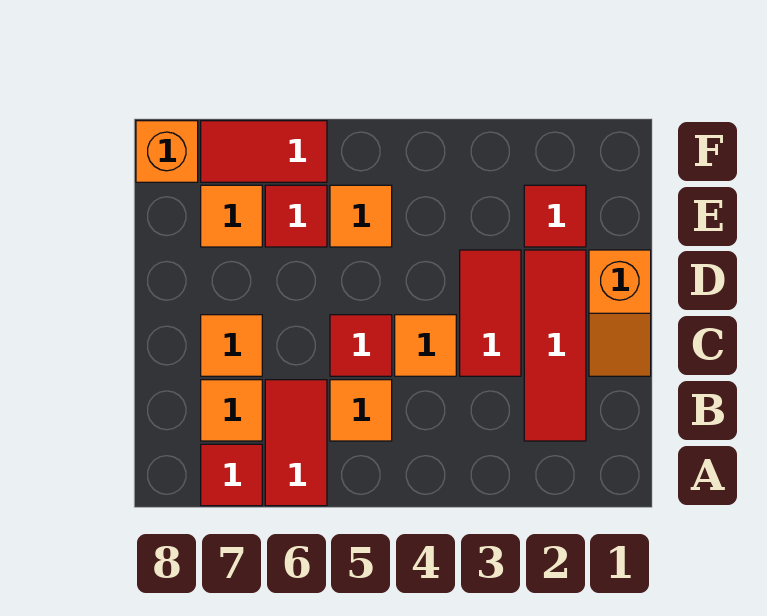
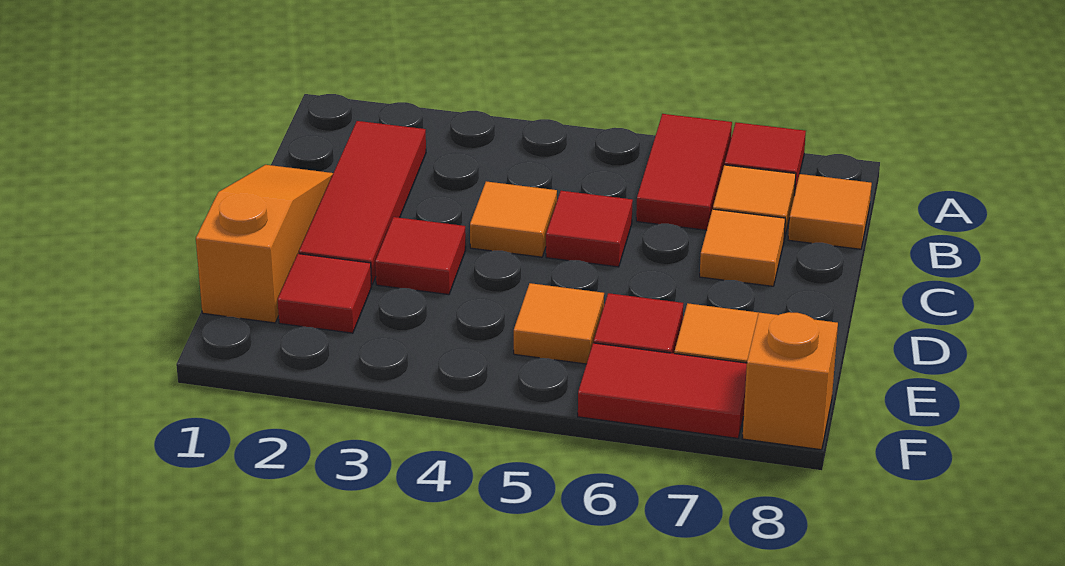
orange tile B5 level 1 -> orange tile B8 level 1
orange slope C1:D1 level 1 top D -> orange slope C1:E1 level 1 top E
red tile C3:D3 level 1 -> red tile D3 level 1

